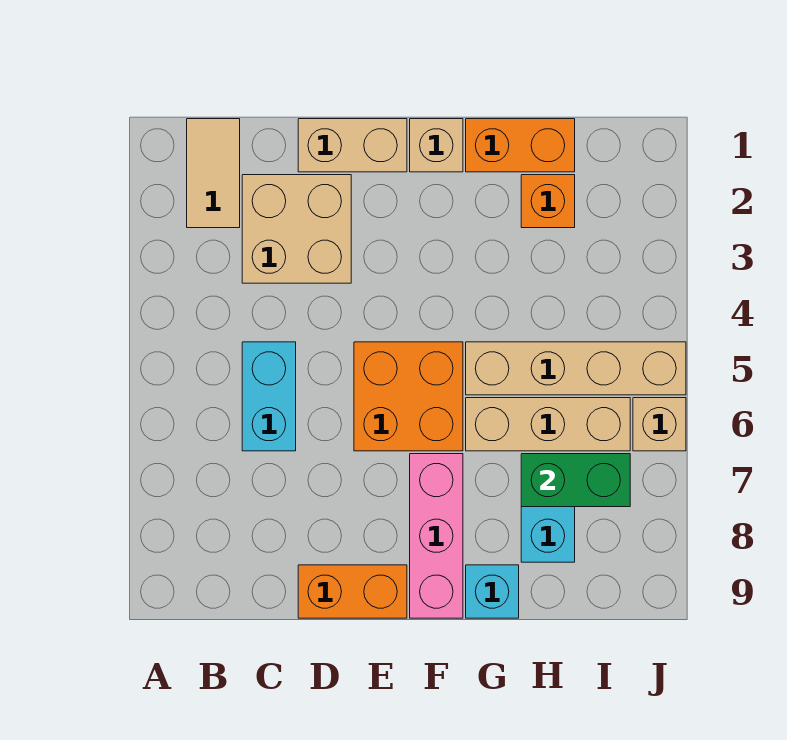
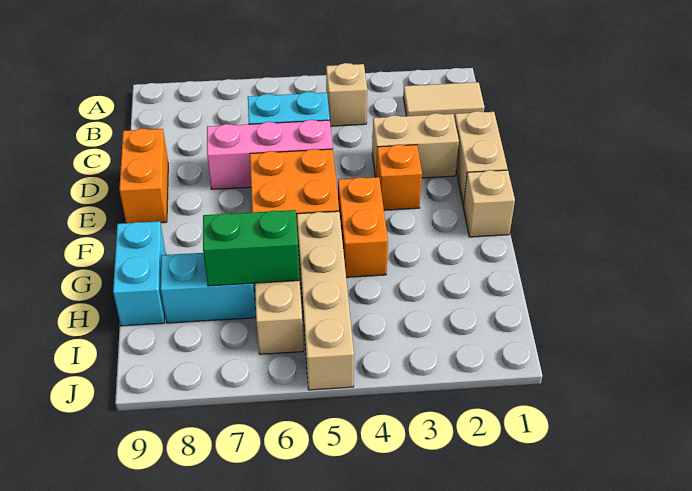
tan brick C2:D3 level 1 -> tan brick D2:D3 level 1
pink brick F7:F9 level 1 -> pink brick D5:D7 level 1
orange brick G1:H1 level 1 -> orange brick F4:G4 level 1
cyan brick G9 level 1 -> cyan brick G9:H9 level 1
orange brick H2 level 1 -> orange brick E3 level 1
green brick H7:I7 level 2 -> green brick H6:H7 level 2
tan brick J6 level 1 -> tan brick B4 level 1

